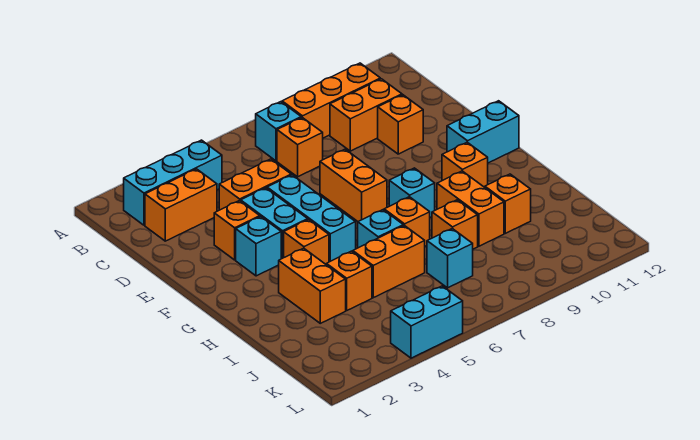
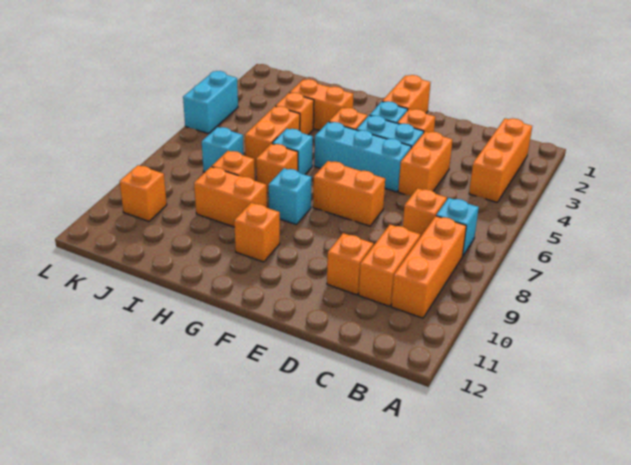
cyan brick B2:B4 level 1 -> orange brick B2:B4 level 1
orange brick C2:C3 level 1 -> orange brick F1:F2 level 1
cyan brick F11:F12 level 1 -> none
orange brick I10 level 1 -> orange brick K10 level 1

